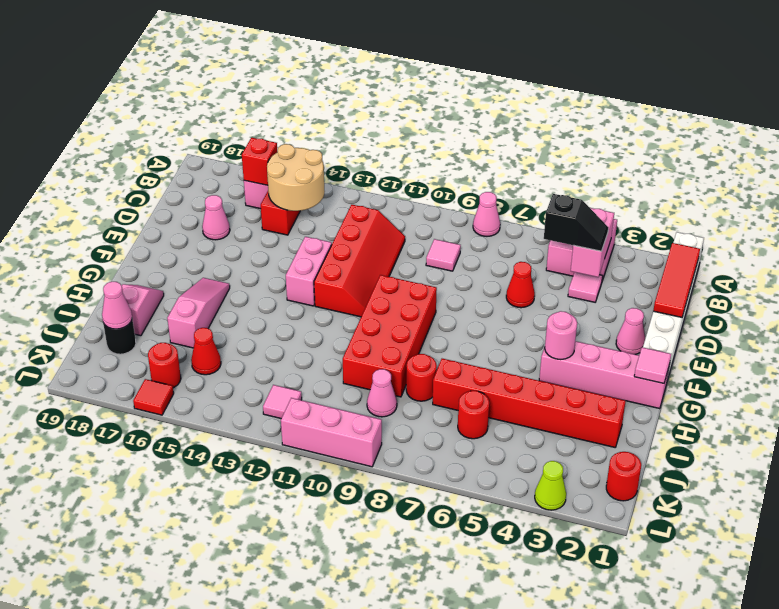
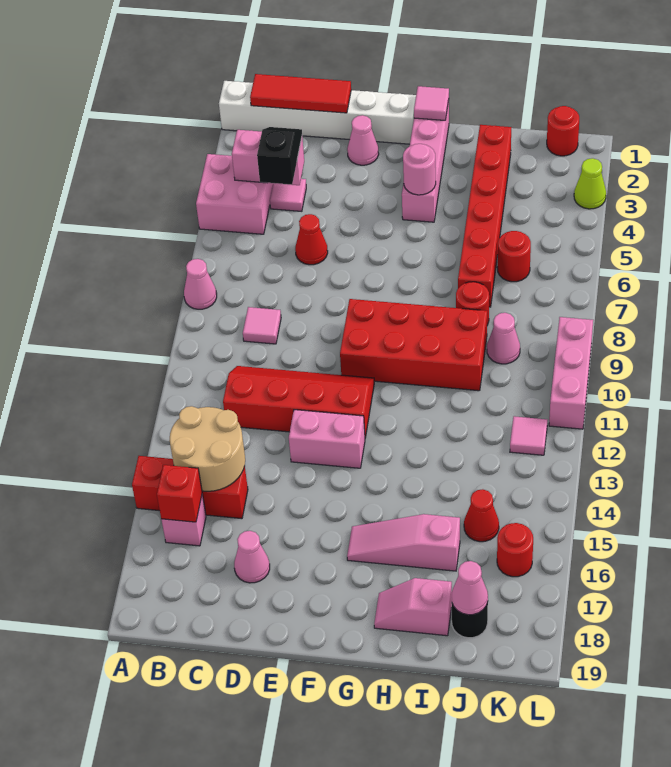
red tile L16 level 1 -> none

